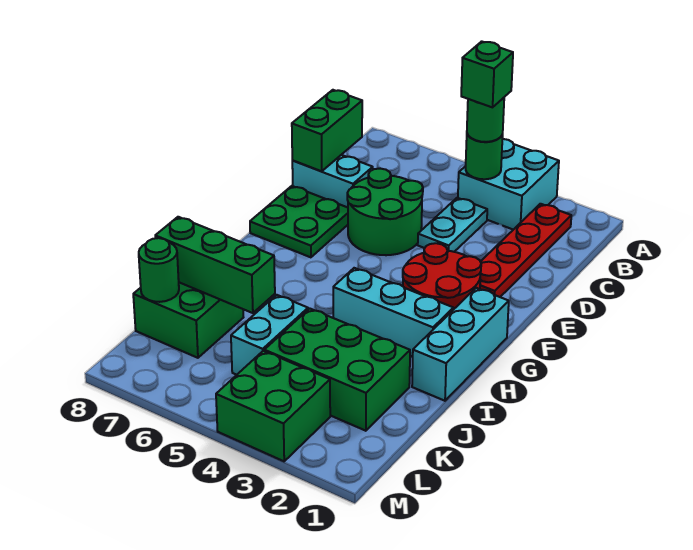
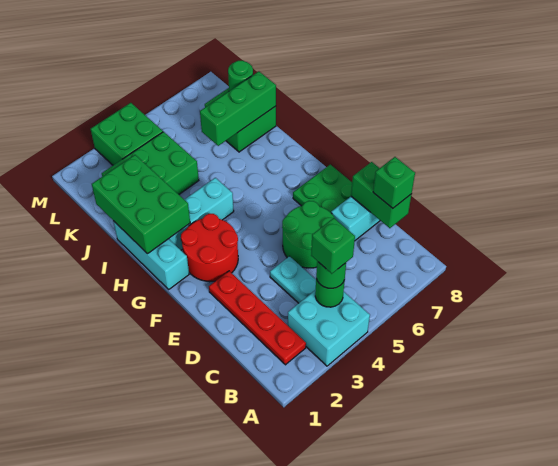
none -> green brick C8 level 3
none -> green brick H1:J2 level 2
cyan brick J5:K5 level 1 -> none

